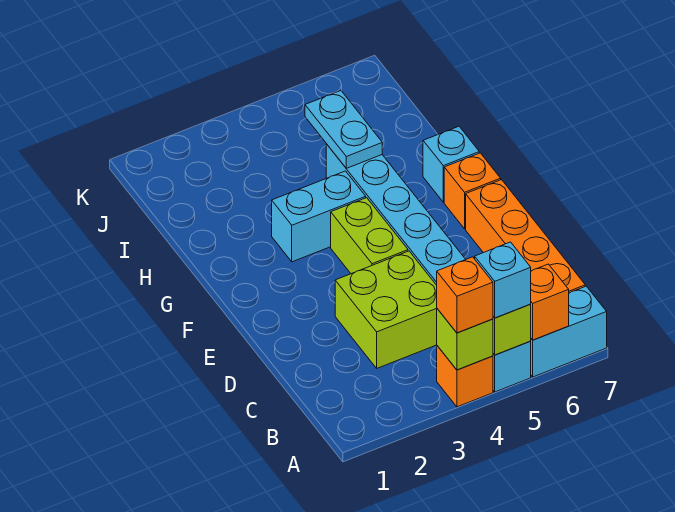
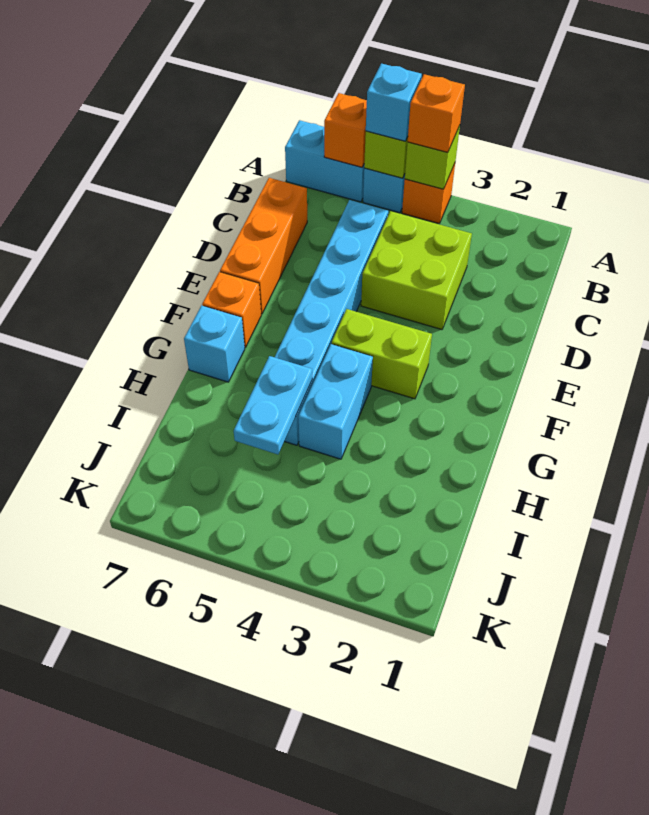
orange brick B7:E7 level 1 -> orange brick C7:E7 level 1
lime brick E4:F4 level 1 -> lime brick F3:F4 level 1
cyan brick G3:G4 level 1 -> cyan brick G4:H4 level 1

